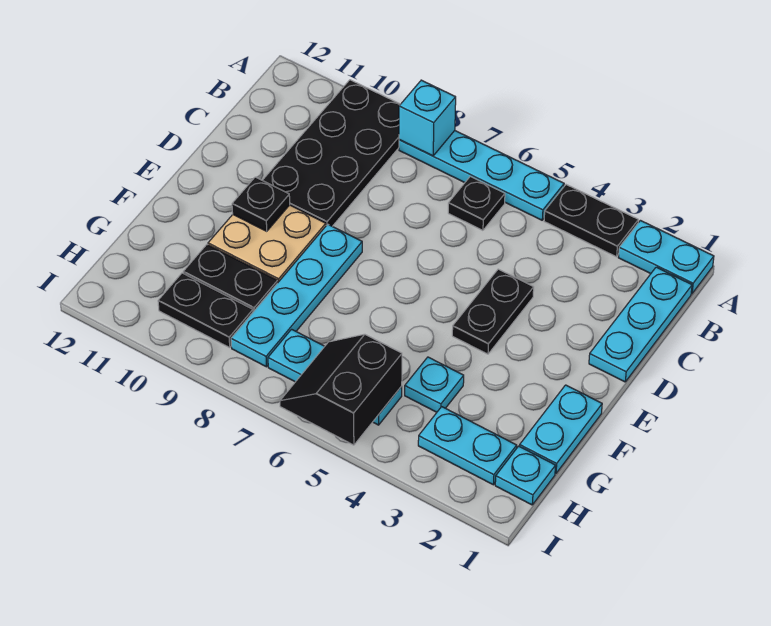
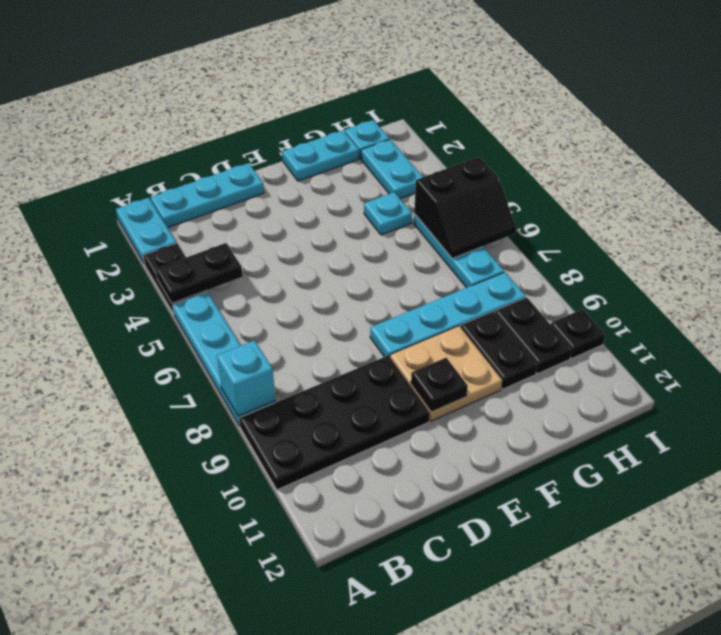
black plate B6 level 1 -> black plate I10 level 1
black plate D4:E4 level 1 -> black plate A4:B4 level 2

